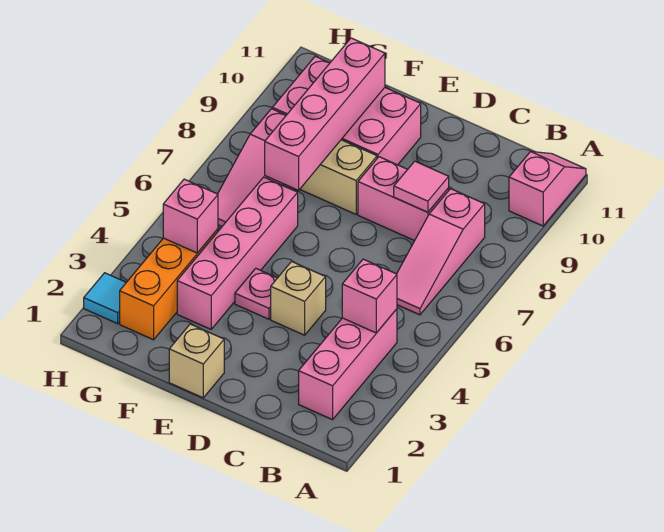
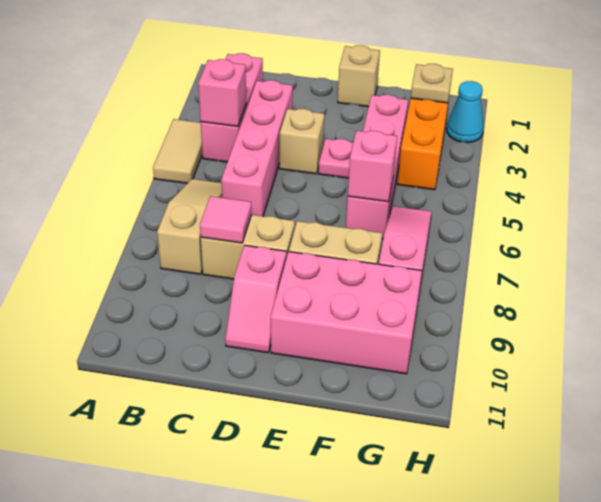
none -> tan tile A4:A5 level 1
pink slope A10:A11 level 1 top 10 -> pink slope D9:D10 level 1 top 9
pink slope B6:B8 level 1 top 8 -> tan slope B6:B8 level 1 top 8
pink brick C8:D8 level 1 -> tan brick C8:D8 level 1
pink brick F7:F10 level 2 -> pink brick C3:C6 level 1
none -> tan plate G2 level 2
pink brick G4 level 2 -> pink brick F6 level 2
cyan tile H2 level 1 -> cyan cone H2 level 1

